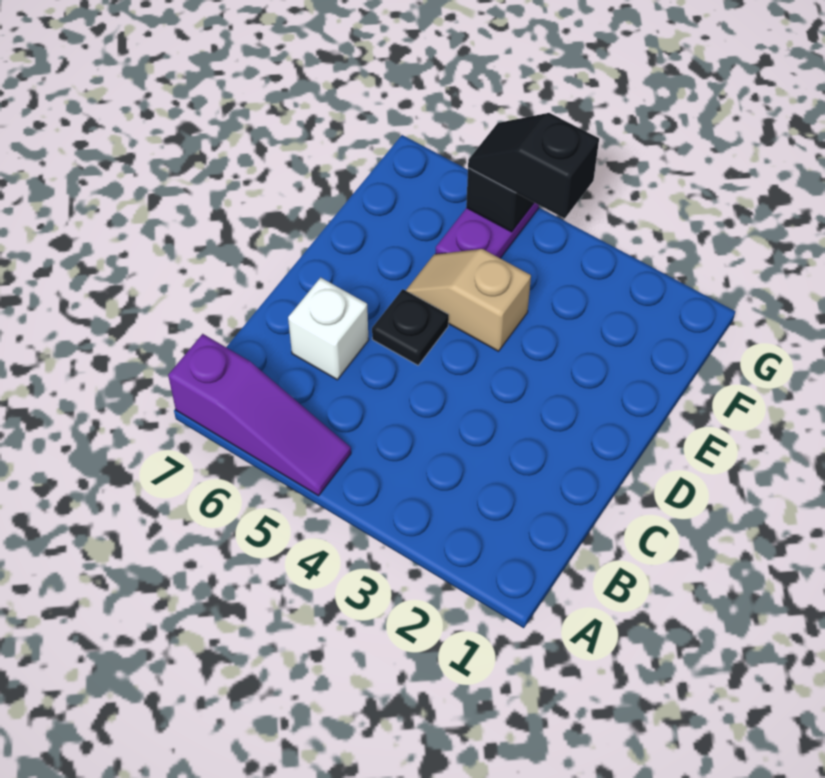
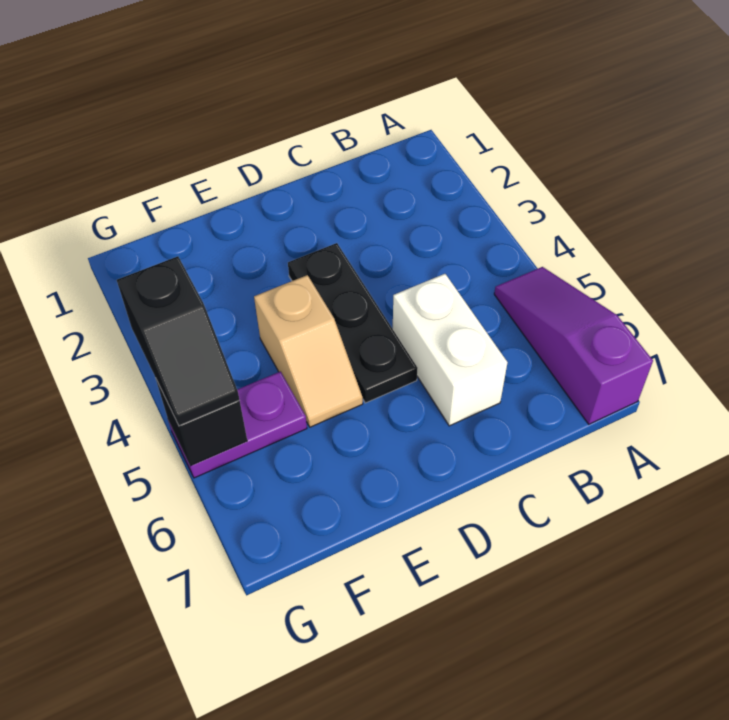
white brick C6 level 1 -> white brick C5:C6 level 1
black plate D5 level 1 -> black plate D3:D5 level 1

